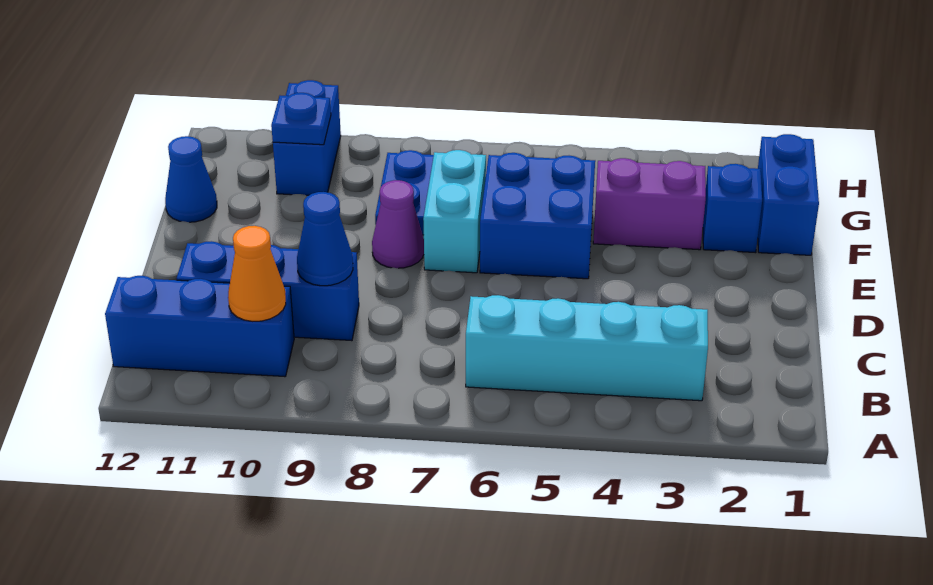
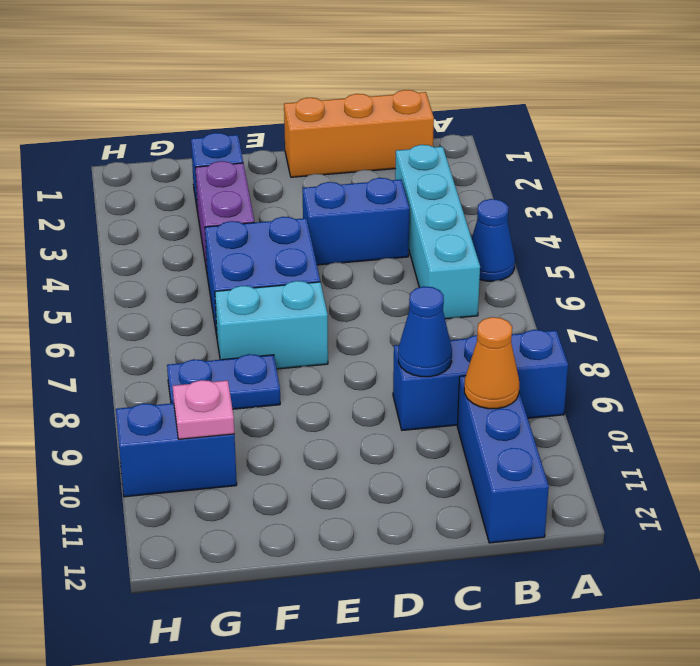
none -> orange brick B1:D1 level 1
blue brick C9:C11 level 1 -> blue brick A9:C9 level 1
purple cone E8 level 1 -> none
blue brick F1:G1 level 1 -> blue brick C4:D4 level 1
blue cone F12 level 1 -> blue cone A5 level 1
blue plate G10 level 2 -> pink plate G10 level 2

